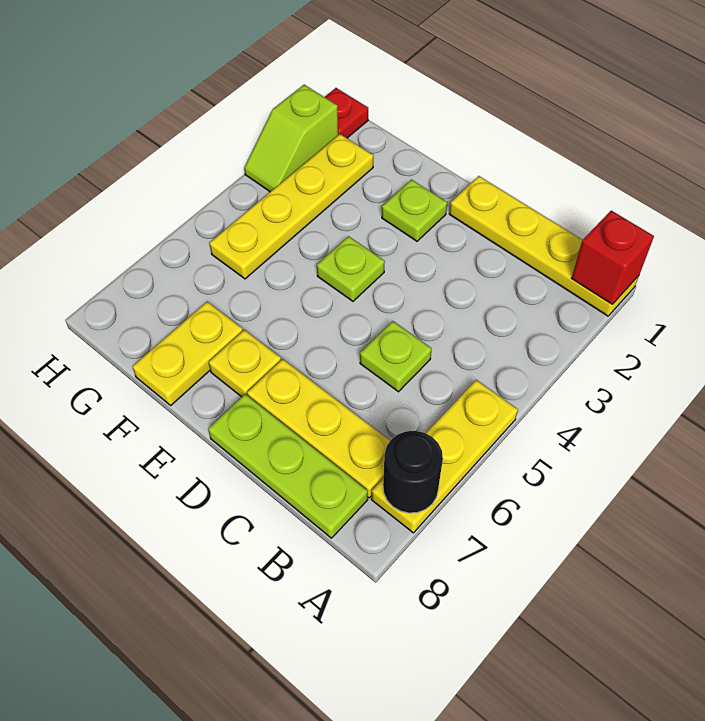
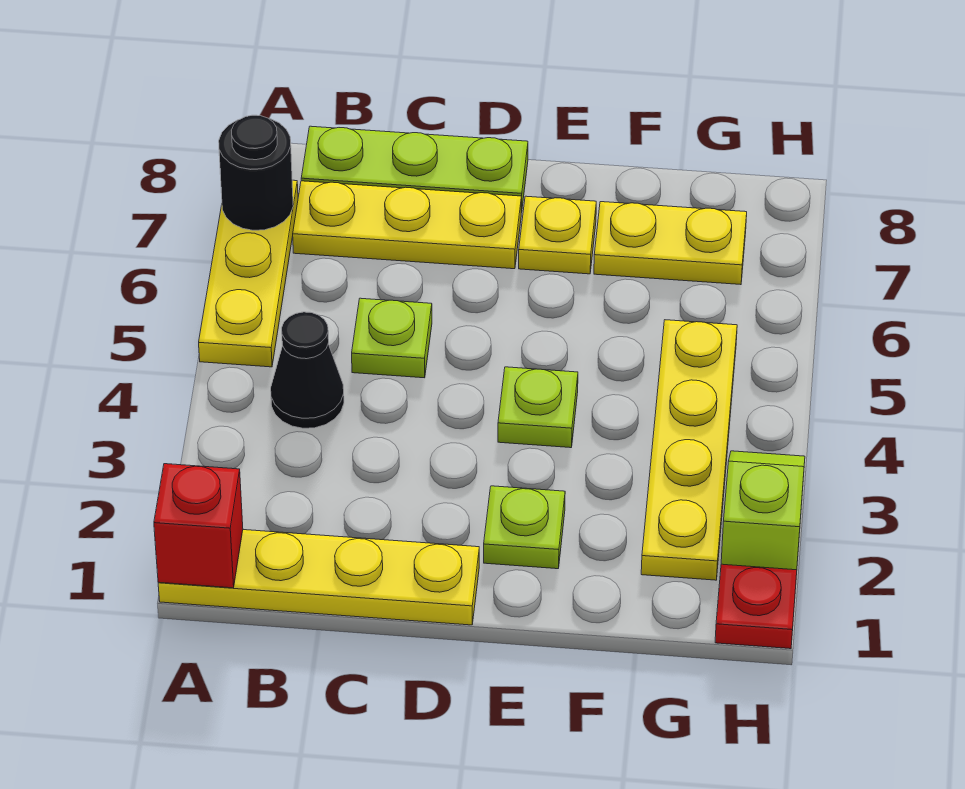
none -> black cone B4 level 1
yellow plate F7:F8 level 1 -> yellow plate F7:G7 level 1

